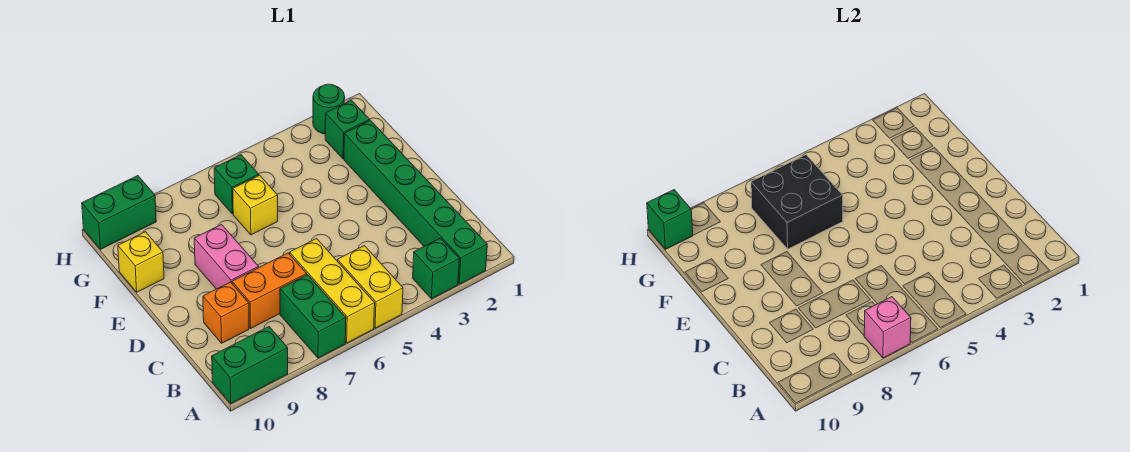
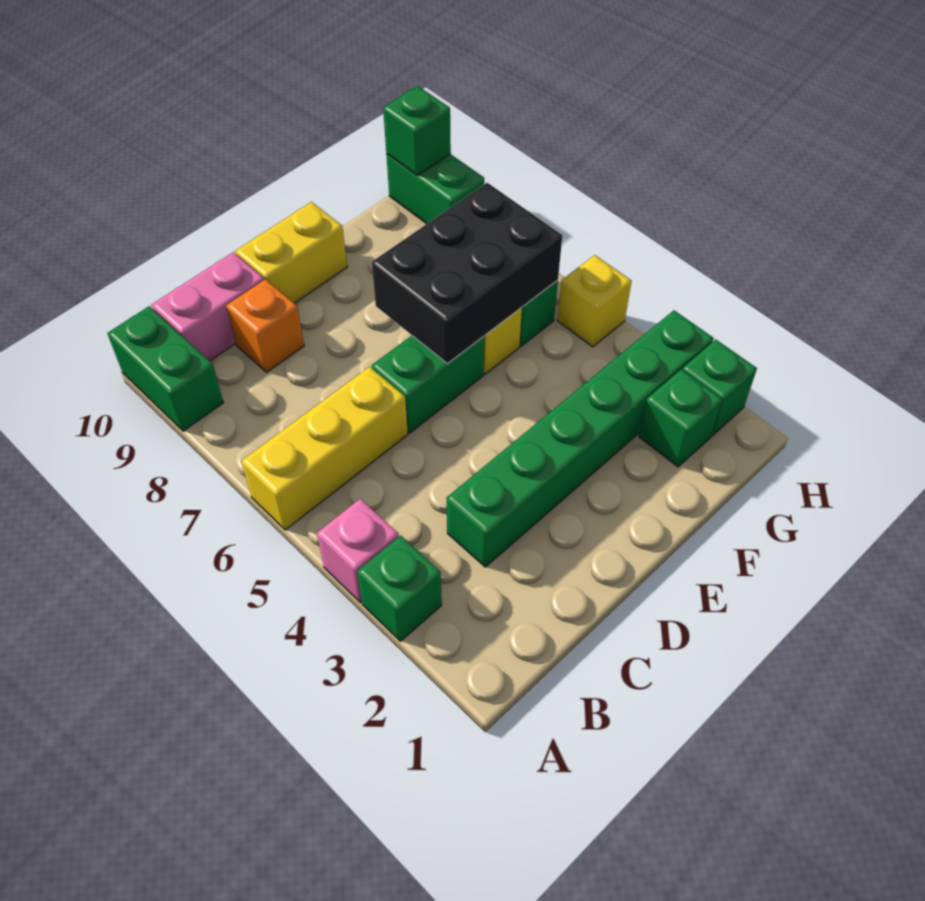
green brick A2:F2 level 1 -> green brick C3:H3 level 1
yellow brick A5:B5 level 1 -> yellow brick D10:E10 level 1
green brick A7:B7 level 1 -> green brick D6:E6 level 1
pink brick A7 level 2 -> pink brick A4 level 1
orange brick C7:C8 level 1 -> none
pink brick D8:E8 level 1 -> pink brick B10:C10 level 1
black brick F6:G7 level 2 -> black brick E6:G7 level 2
yellow brick F10 level 1 -> yellow brick H5 level 1
green round brick H2 level 1 -> green brick H2 level 1

